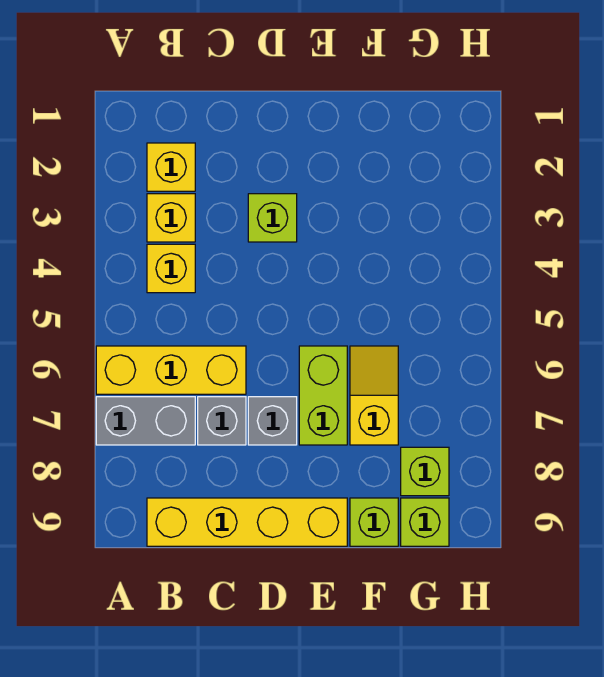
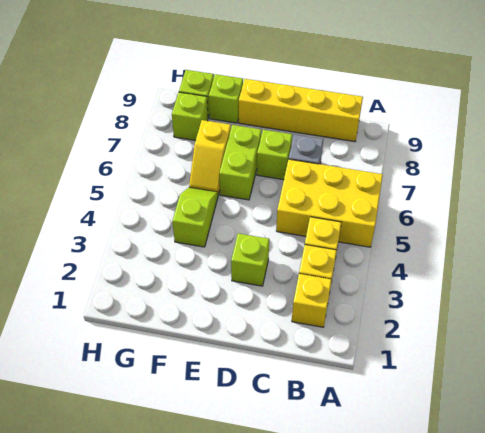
yellow brick A6:C6 level 1 -> yellow brick A5:C6 level 1
grey brick A7:B7 level 1 -> none
grey brick D7 level 1 -> lime brick D7 level 1
none -> lime slope F4:F5 level 1 top 4

